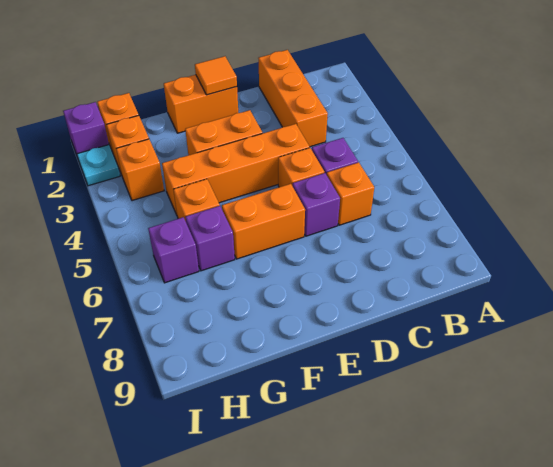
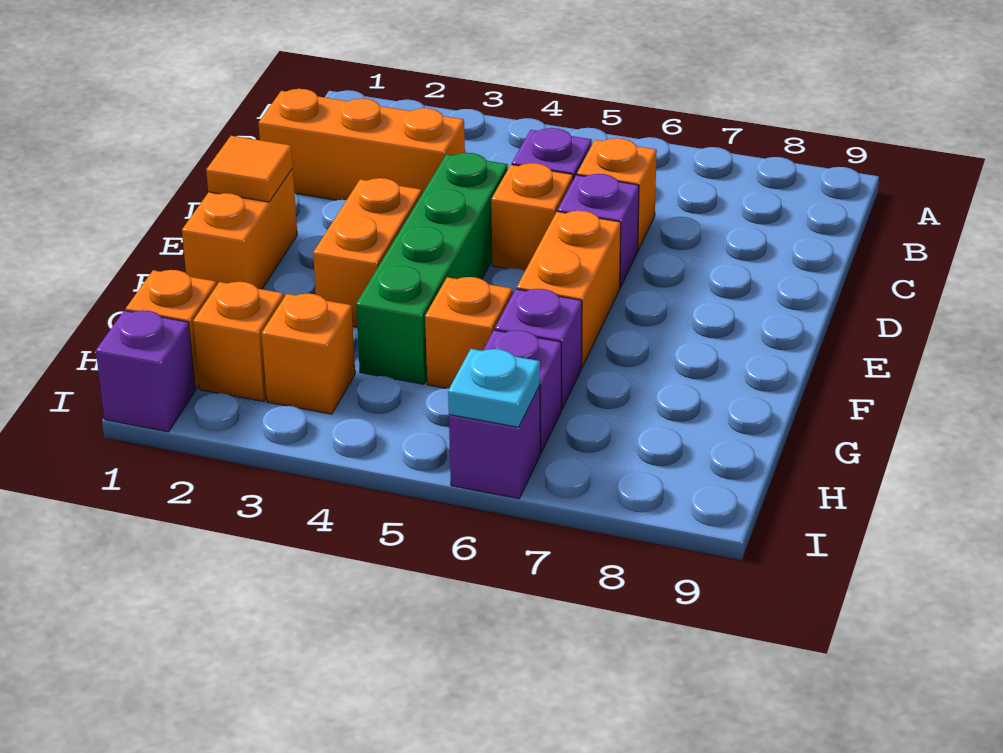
orange brick D4:G4 level 1 -> green brick D4:G4 level 1
cyan plate I2 level 1 -> cyan plate I6 level 2
none -> purple brick I6 level 1

